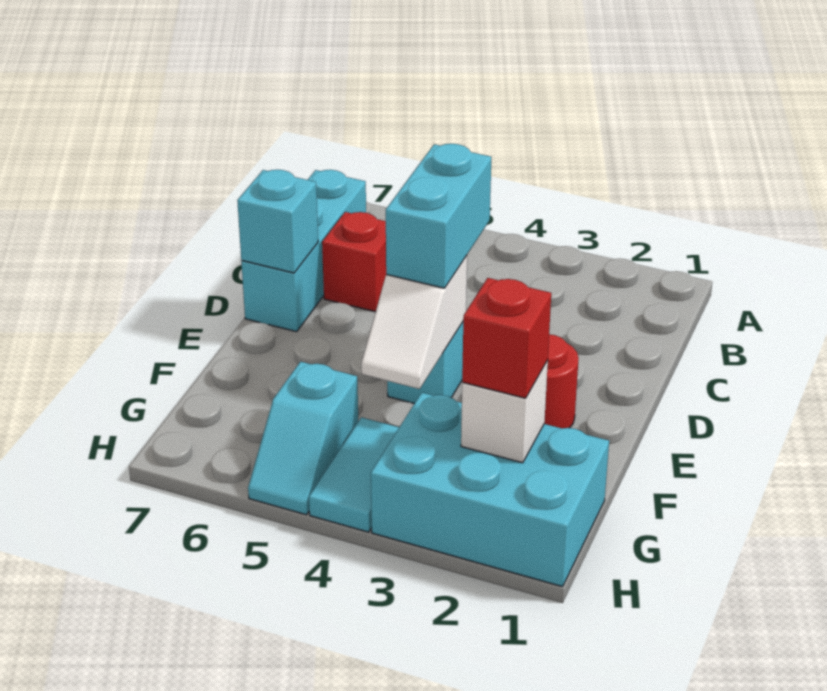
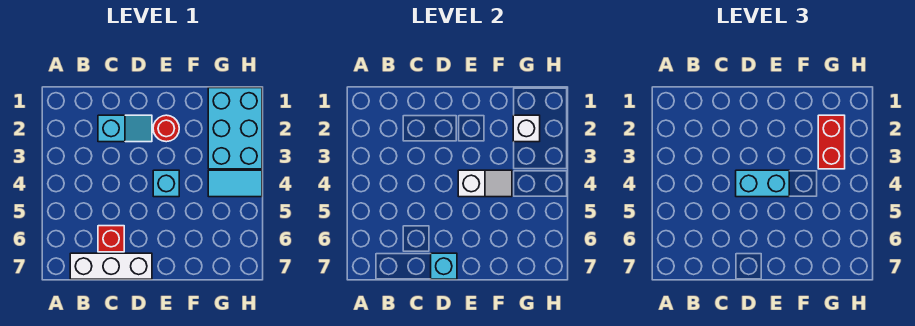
cyan brick B7:D7 level 1 -> white brick B7:D7 level 1
red brick G2 level 3 -> red brick G2:G3 level 3
cyan slope G5:H5 level 1 top G -> cyan slope C2:D2 level 1 top C

